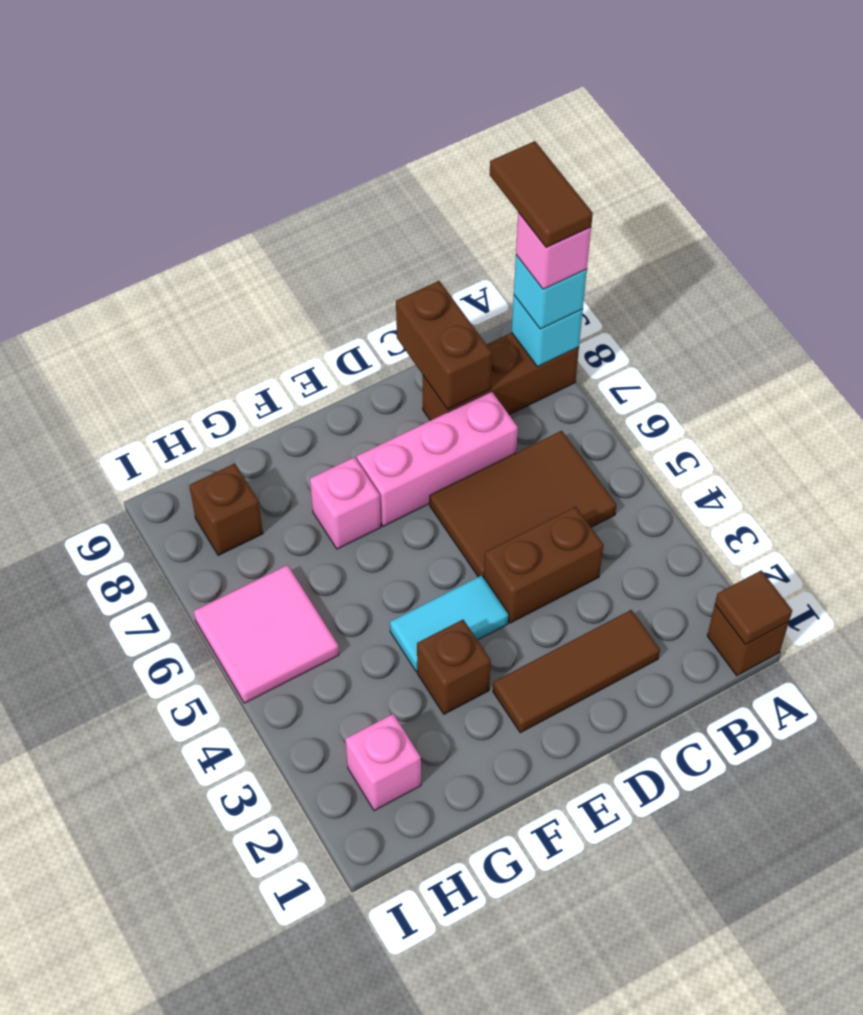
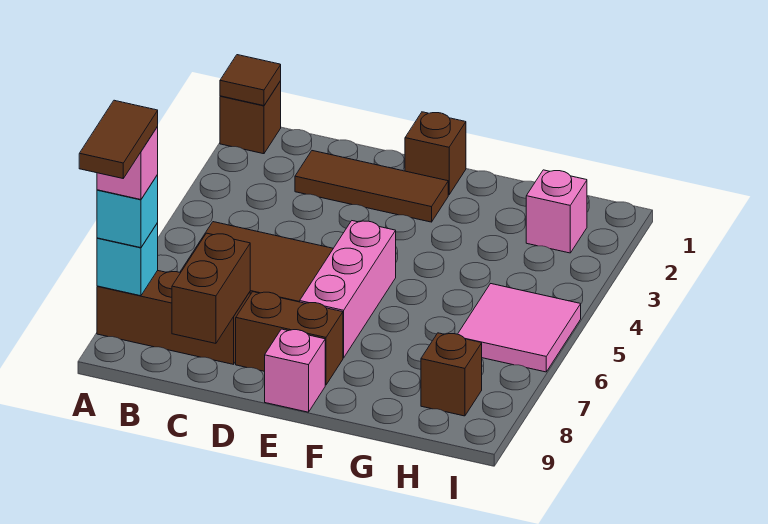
brown brick C4:D4 level 1 -> brown brick D8:E8 level 1
pink brick C7:E7 level 1 -> pink brick E5:E7 level 1
cyan tile E4:F4 level 1 -> none
brown brick F3 level 1 -> brown brick E1 level 1
pink brick F7 level 1 -> pink brick E9 level 1

